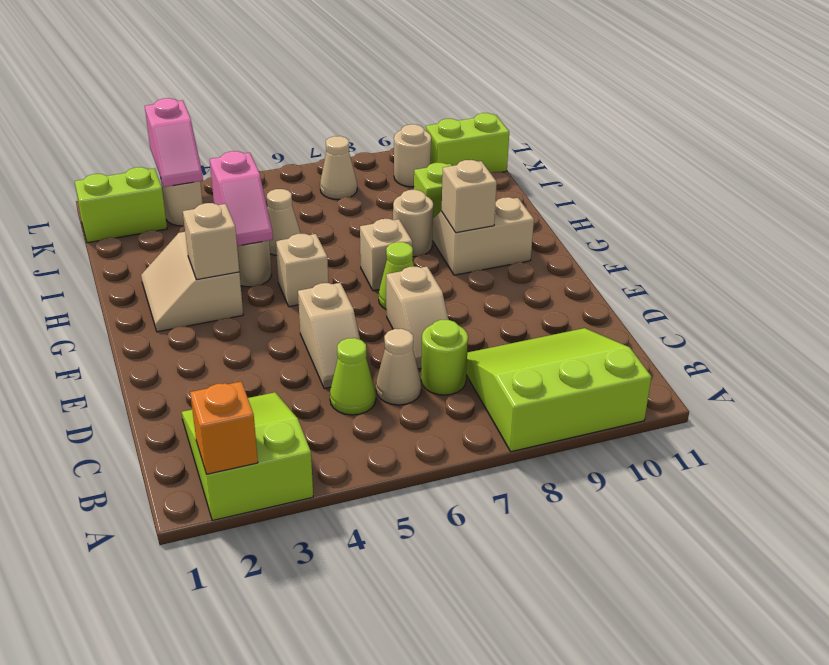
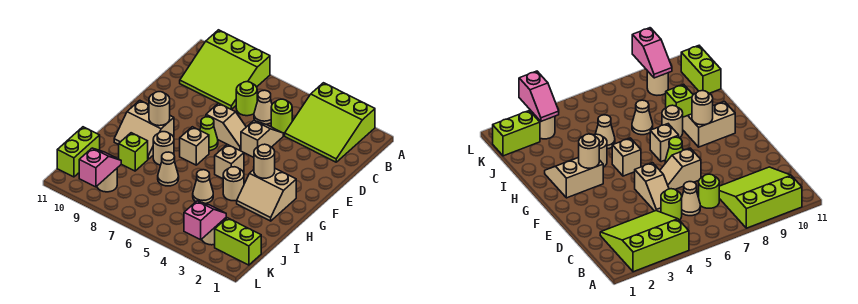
lime slope A2:C3 level 1 top A -> lime slope A2:C4 level 1 top A
orange brick A2 level 2 -> none
lime cone C5 level 1 -> lime round brick C5 level 1
tan slope D7:E7 level 1 top E -> tan slope E6:E7 level 1 top 7
tan slope G2:H3 level 1 top 3 -> tan slope G2:H3 level 1 top G
tan brick G3 level 2 -> tan round brick G3 level 2
tan brick G9 level 2 -> tan round brick G9 level 2
pink slope H4:I4 level 2 top I -> pink slope K9:L9 level 2 top L
tan cone K7 level 1 -> tan cone I7 level 1
lime brick K10:K11 level 1 -> lime brick J11:K11 level 1

